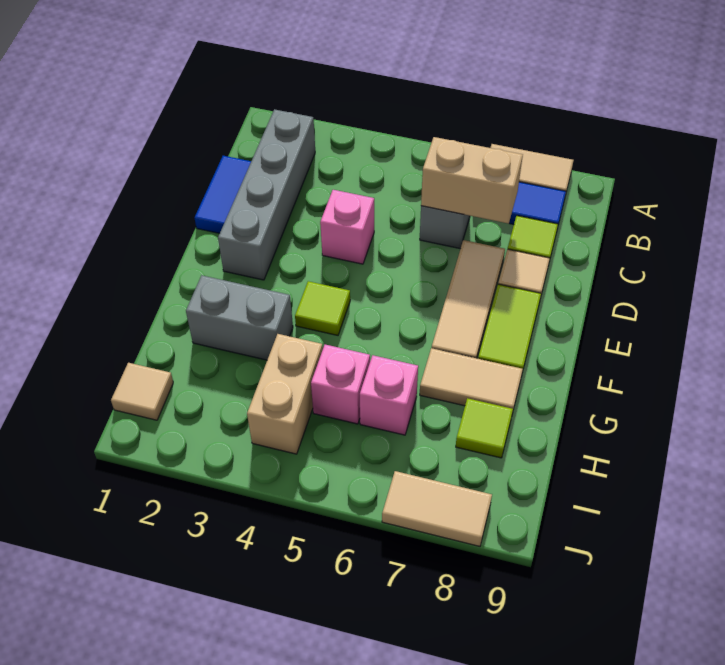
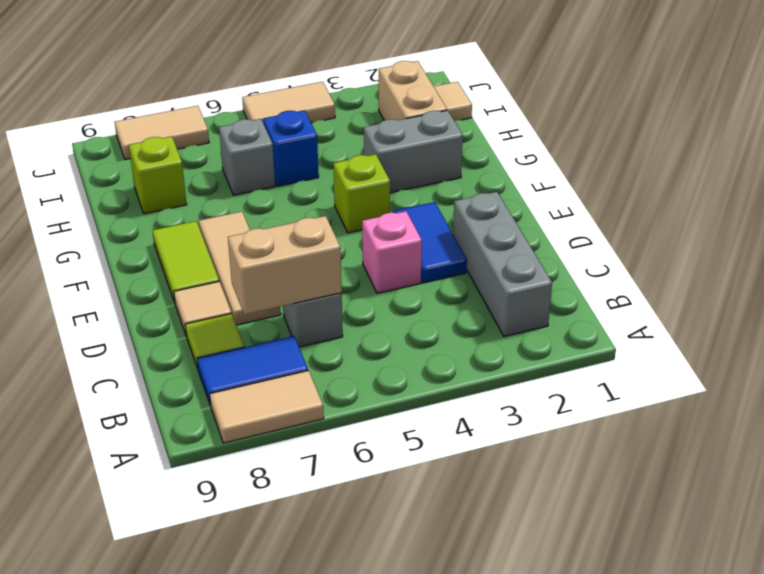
grey brick B2:E2 level 1 -> grey brick B2:D2 level 1
blue tile C1:D1 level 1 -> blue tile D3:E3 level 1
lime tile F4 level 1 -> lime brick F4 level 1
tan tile G7:G8 level 1 -> tan tile J4:J5 level 1
tan brick H4:I4 level 1 -> tan brick H2:I2 level 1
pink brick H5 level 1 -> blue brick H5 level 1
pink brick H6 level 1 -> grey brick H6 level 1
lime tile H8 level 1 -> lime brick H8 level 1

